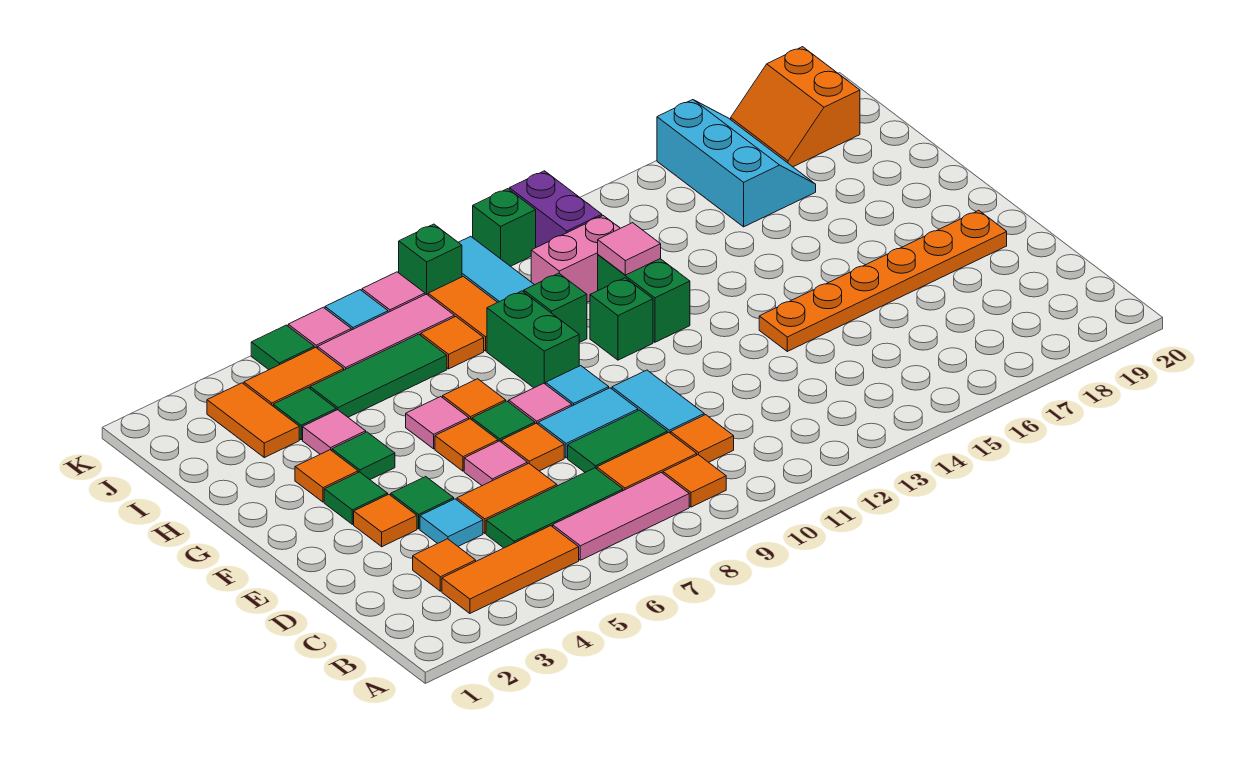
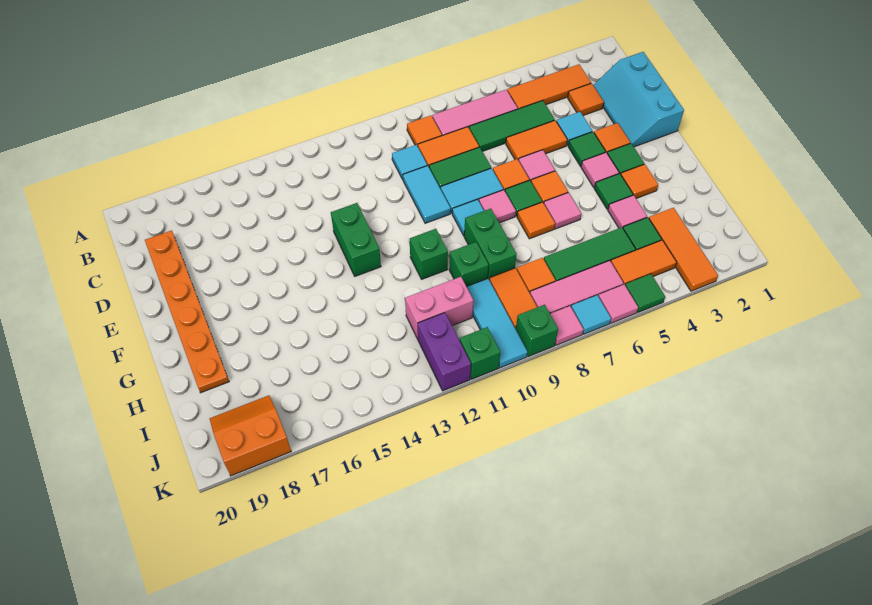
orange tile C10 level 1 -> cyan tile C10 level 1
orange plate E14:E19 level 1 -> orange plate C19:H19 level 1
green brick G12:H12 level 1 -> green brick E13:F13 level 1
pink tile H12 level 2 -> pink tile F4 level 1
orange tile I3:J3 level 1 -> orange tile I3:K3 level 1
cyan slope I16:K17 level 1 top 16 -> cyan slope C1:E2 level 1 top 1
orange slope J18:K19 level 1 top 19 -> orange slope J18:K19 level 1 top K

